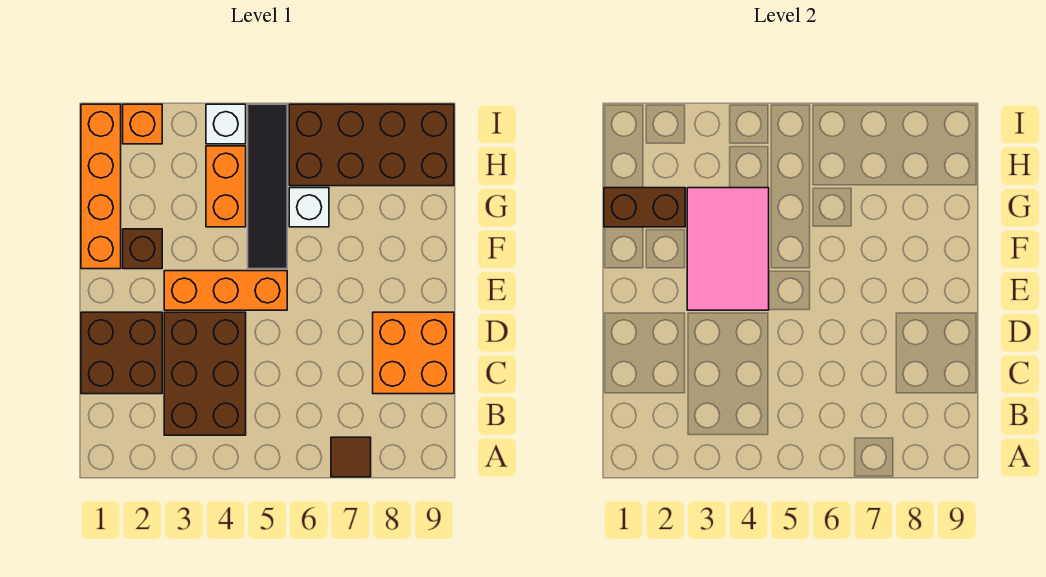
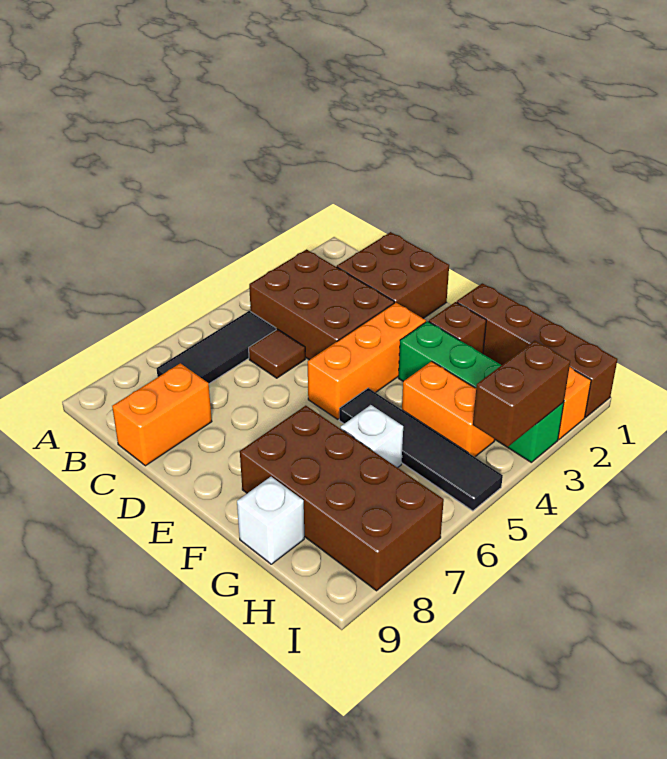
brown tile A7 level 1 -> brown tile C5 level 1
none -> black tile B5:B7 level 1
orange brick C8:D9 level 1 -> orange brick C8:C9 level 1
pink tile E3:G4 level 2 -> none
orange brick F1:I1 level 1 -> brown brick F1:I1 level 1
none -> green brick F3:I3 level 1
brown brick G1:G2 level 2 -> brown brick I3:I4 level 2
brown brick H6:I9 level 1 -> brown brick F7:I8 level 1
white brick I4 level 1 -> white brick G9 level 1

